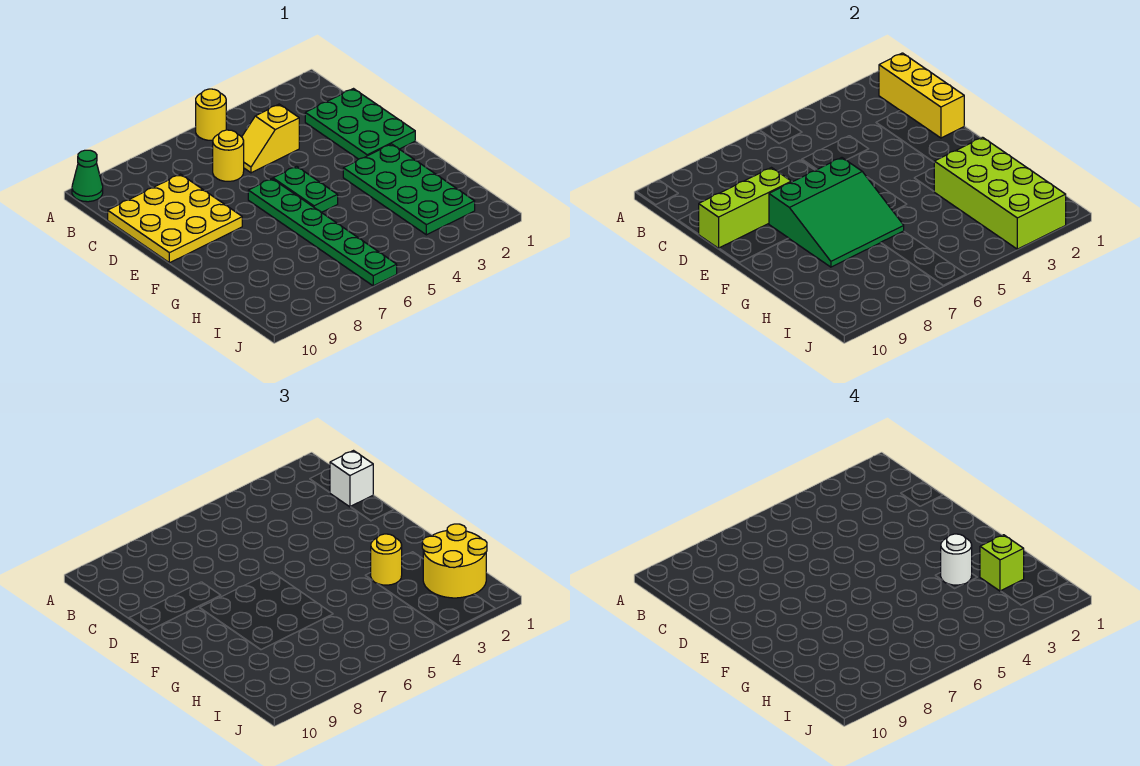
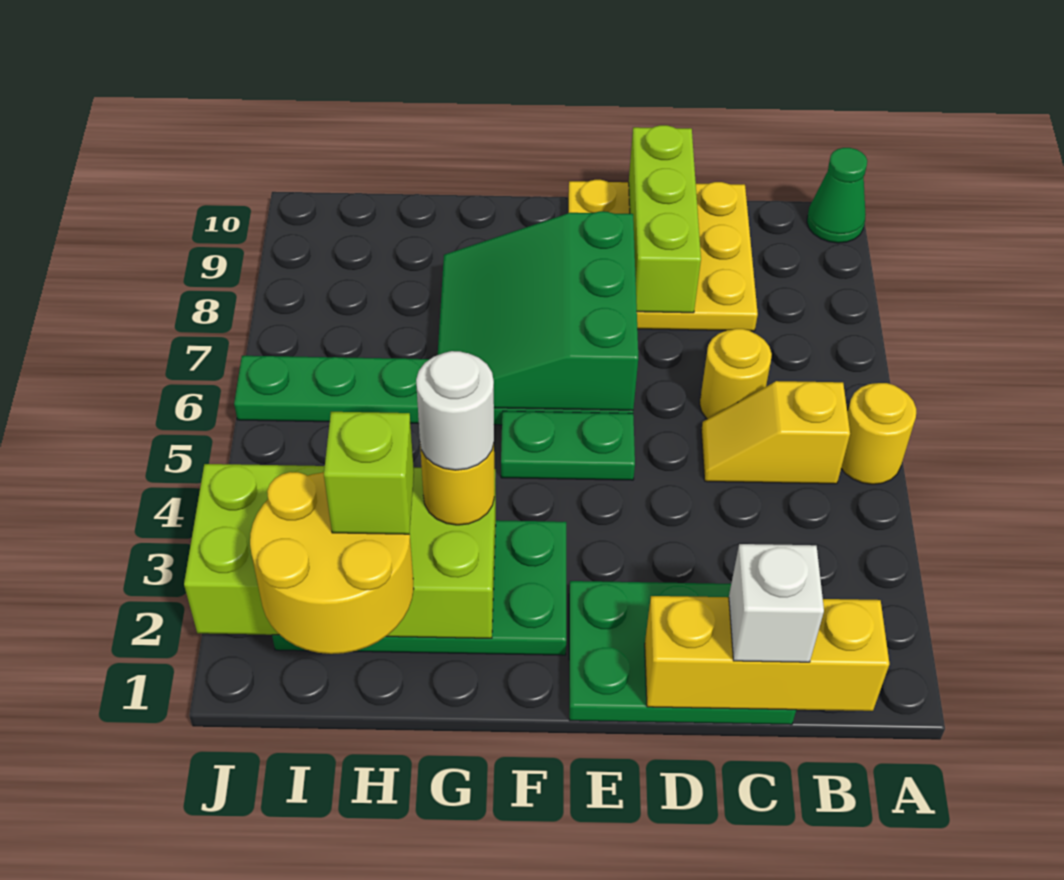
yellow slope C4:C5 level 1 top 4 -> yellow slope B5:C5 level 1 top B

